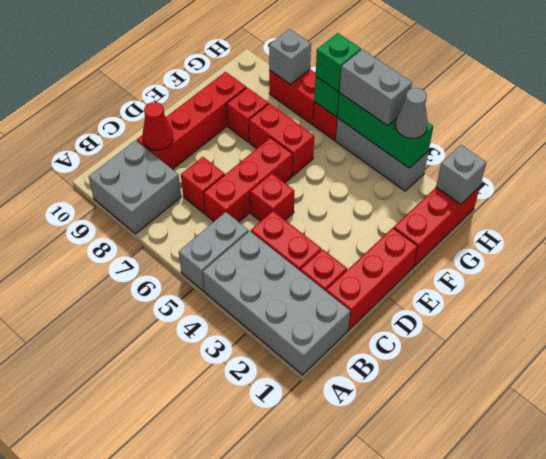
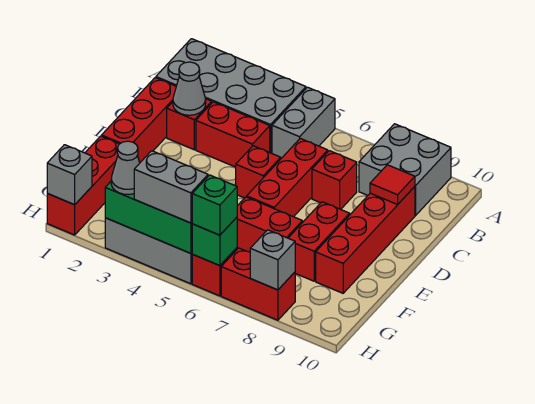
none -> grey cone C2 level 2
red cone C9 level 2 -> red tile C9 level 2
red brick F8 level 1 -> red brick E8:F8 level 1

